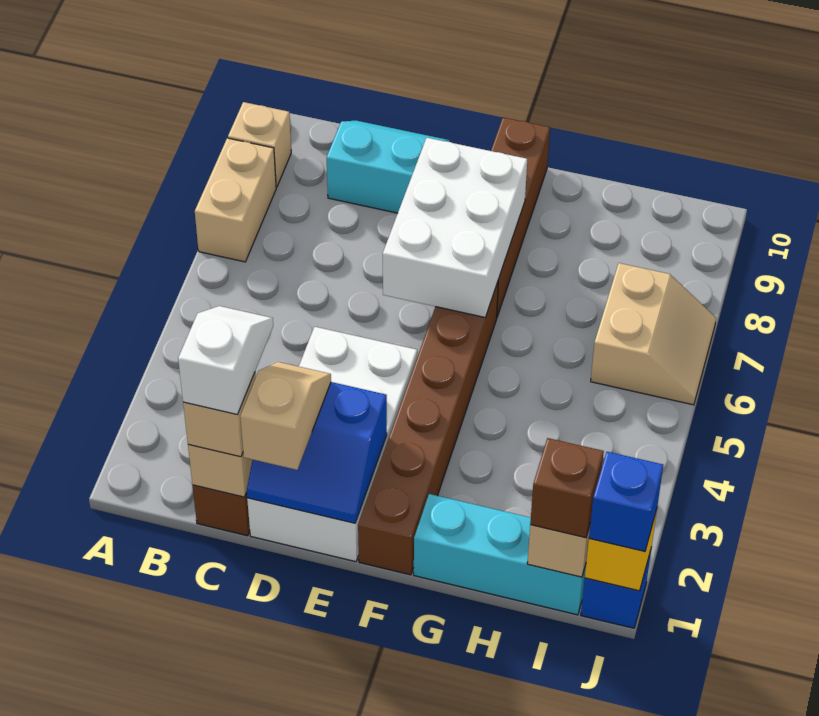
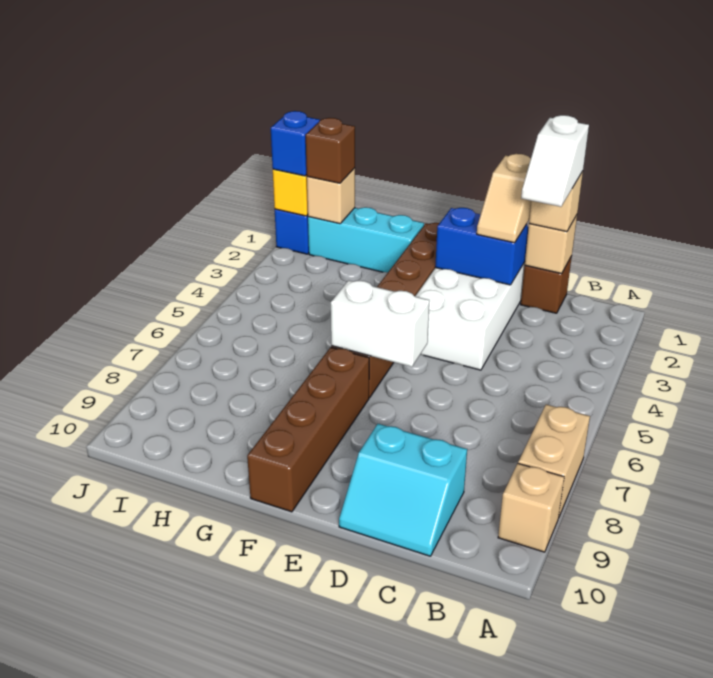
white brick E6:F8 level 2 -> white brick E6:F6 level 2
tan slope I6:J7 level 1 top I -> none

